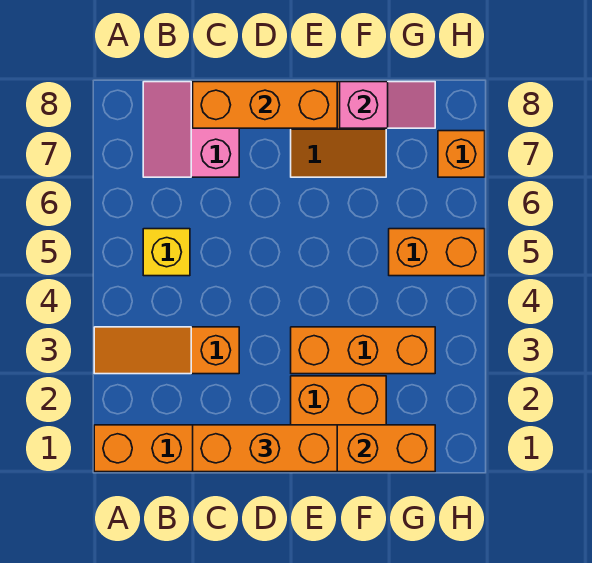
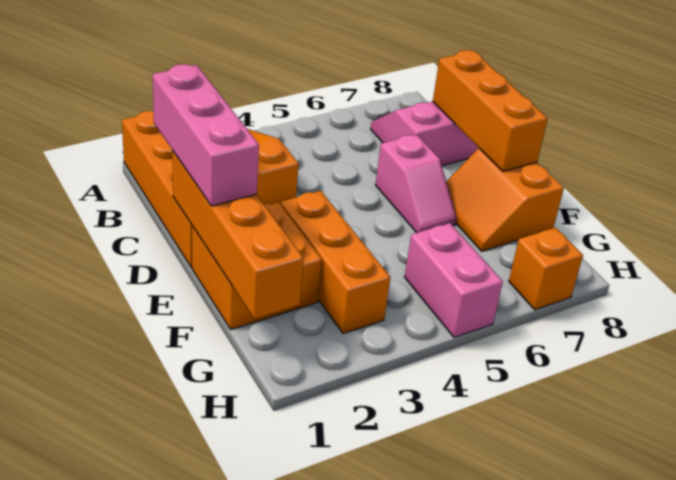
yellow brick B5 level 1 -> none
orange brick C1:E1 level 3 -> pink brick C1:E1 level 3
pink slope F8:G8 level 2 top F -> pink slope D6:E6 level 1 top D
orange brick G5:H5 level 1 -> pink brick G5:H5 level 1

